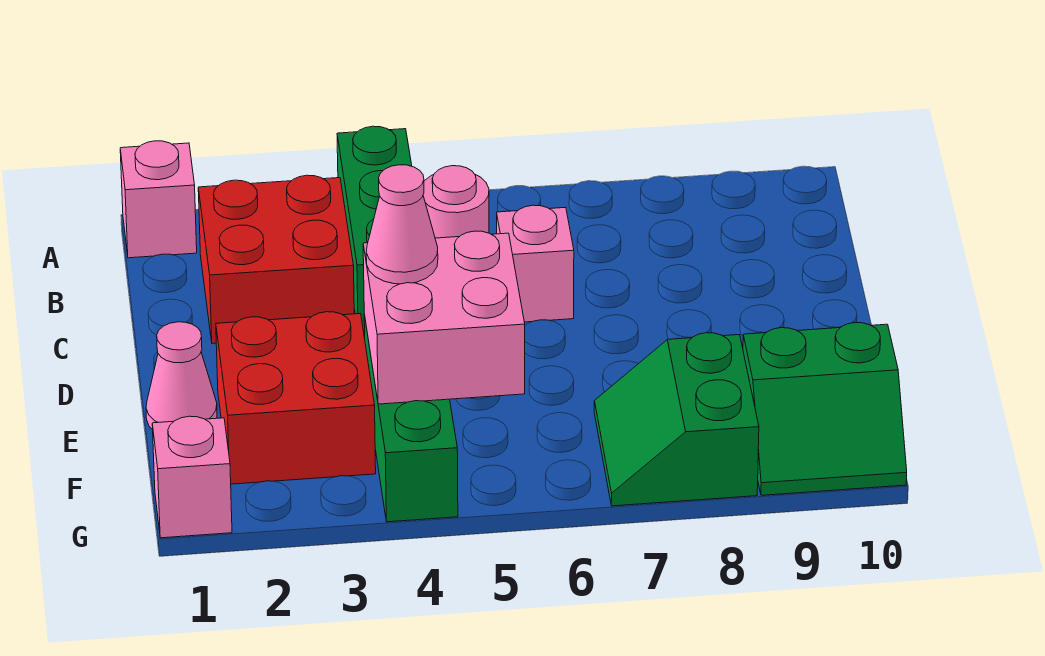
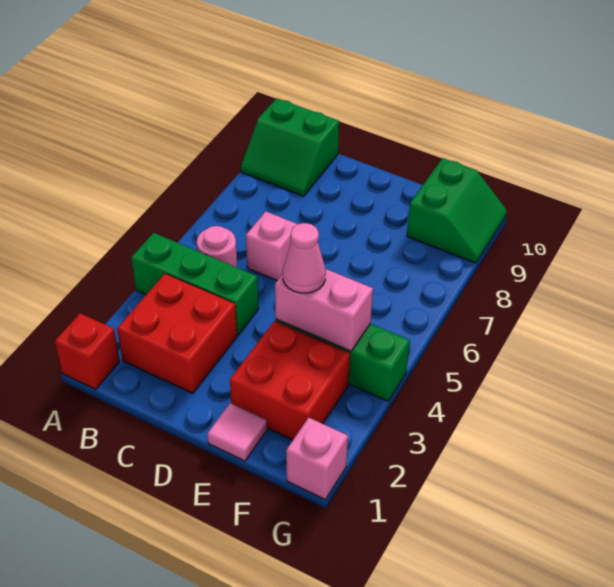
pink brick A1 level 1 -> red brick A1 level 1
pink cone E1 level 1 -> pink tile E1 level 1
pink brick E4:F5 level 2 -> pink brick E4:F4 level 2
green slope F7:G8 level 1 top 8 -> green slope A9:B10 level 1 top 10

